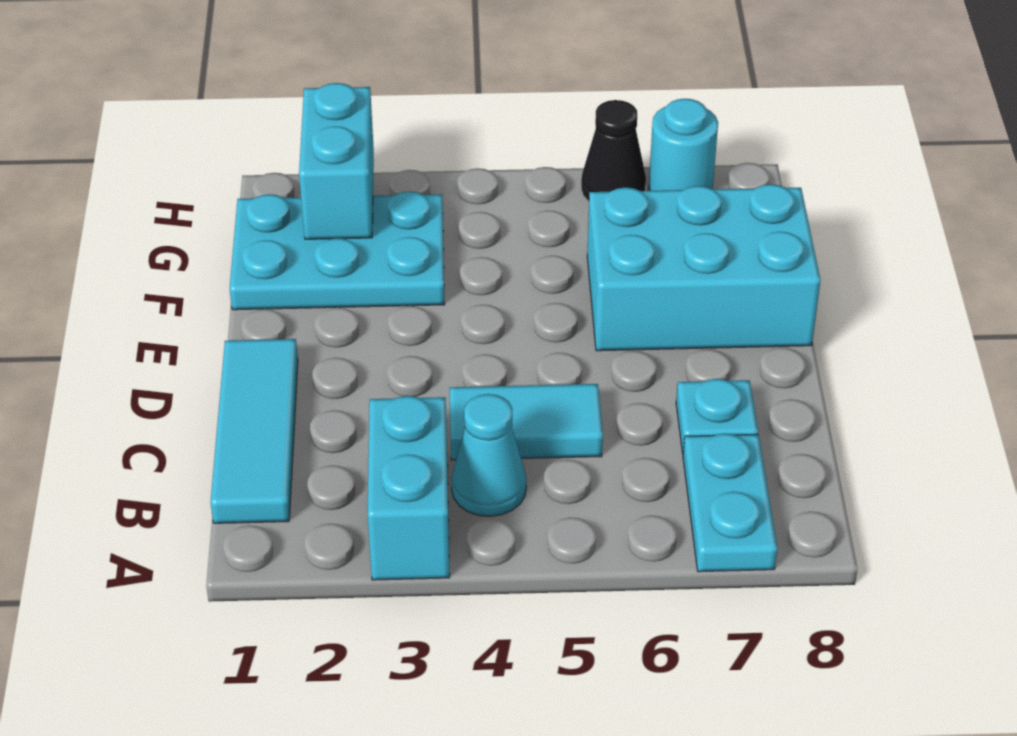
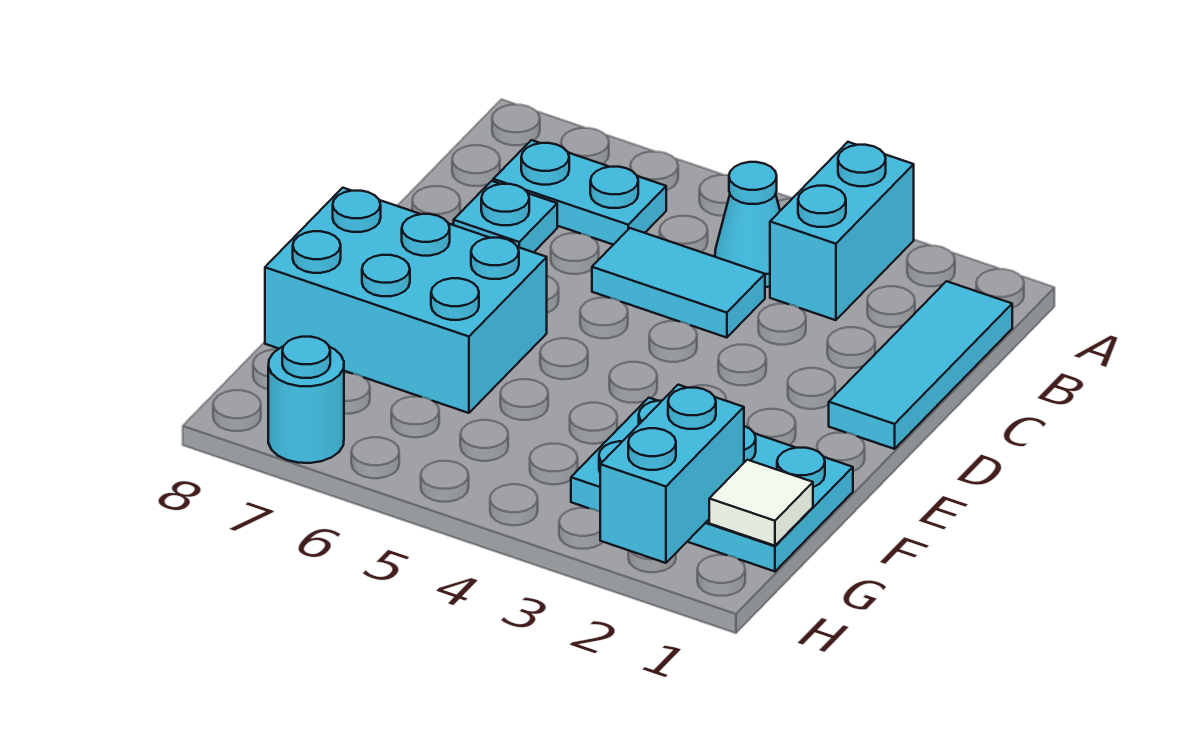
cyan plate A7:B7 level 1 -> cyan plate B6:B7 level 1
none -> white tile G1 level 2
black cone H6 level 1 -> none

